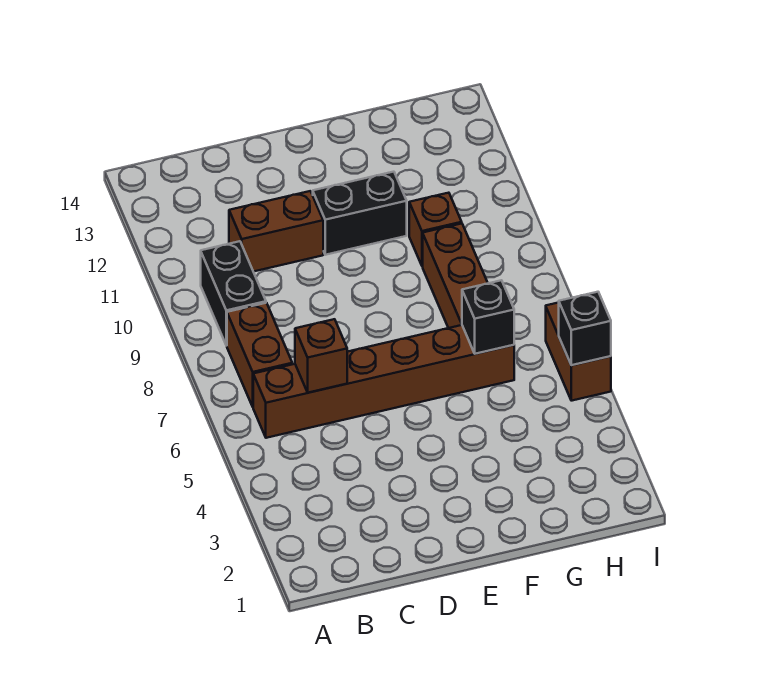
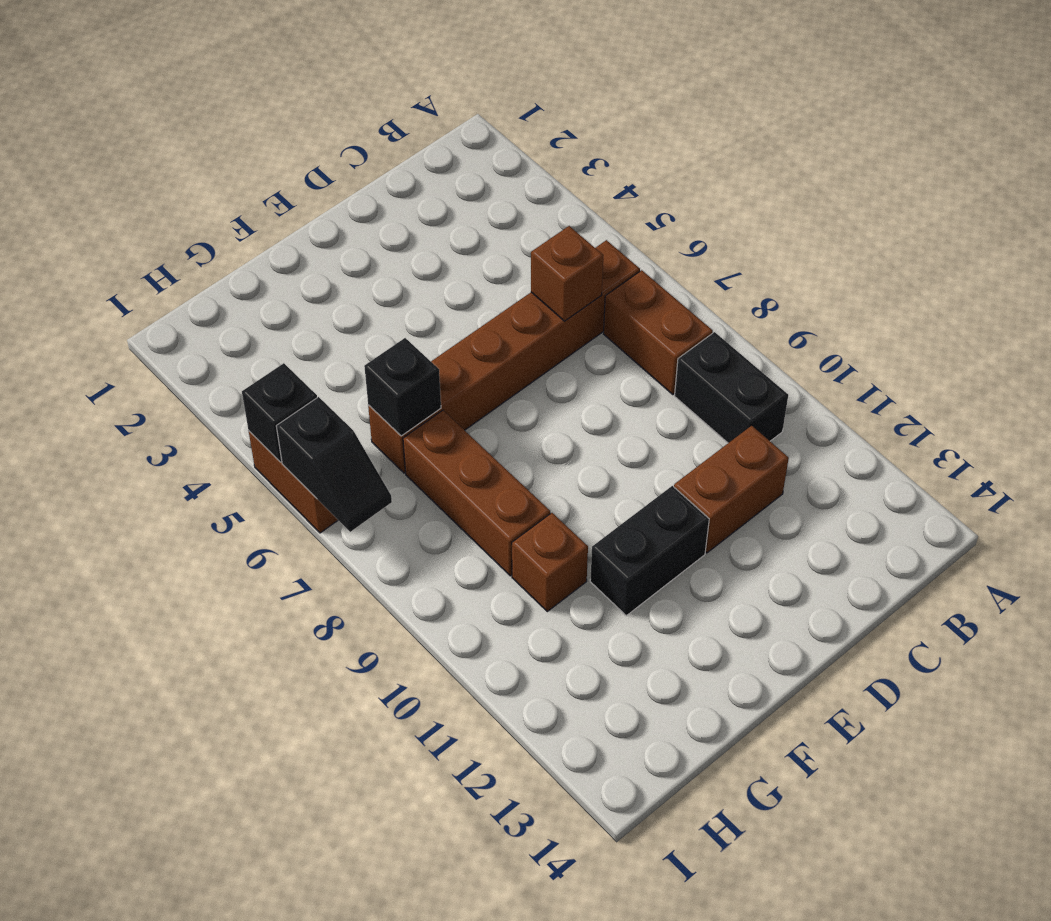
none -> black slope I6:I7 level 2 top 6

